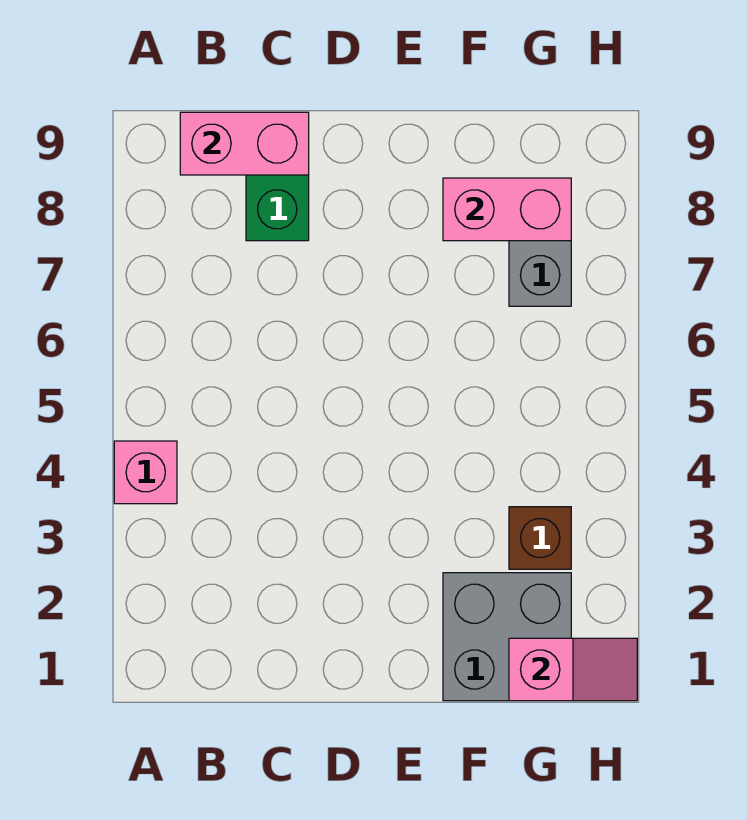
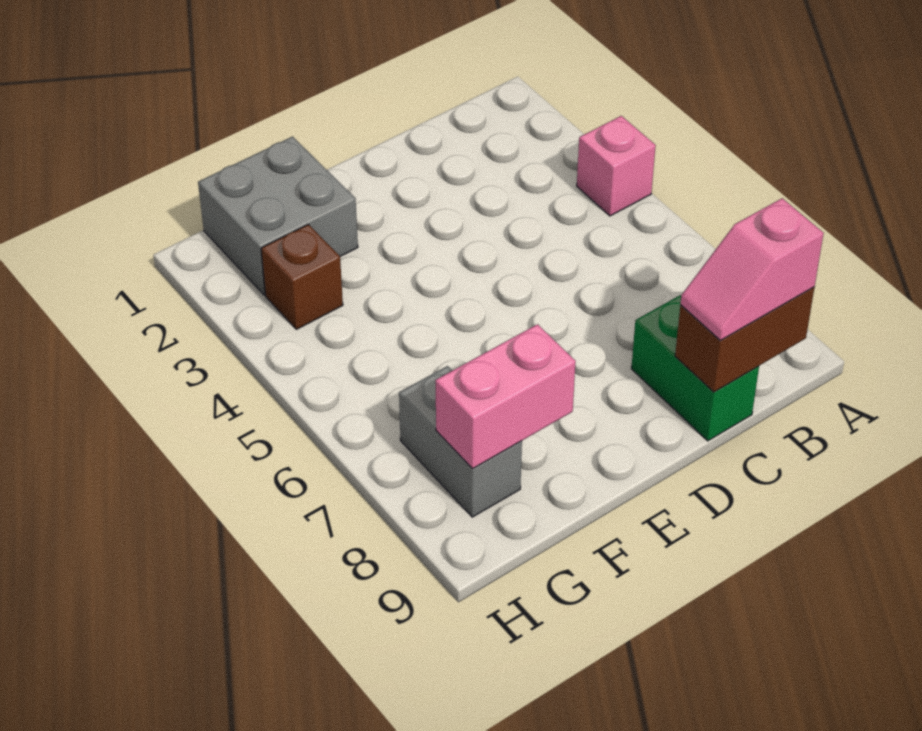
pink brick B9:C9 level 2 -> brown brick B9:C9 level 2
pink slope G1:H1 level 2 top G -> pink slope B9:C9 level 3 top B

